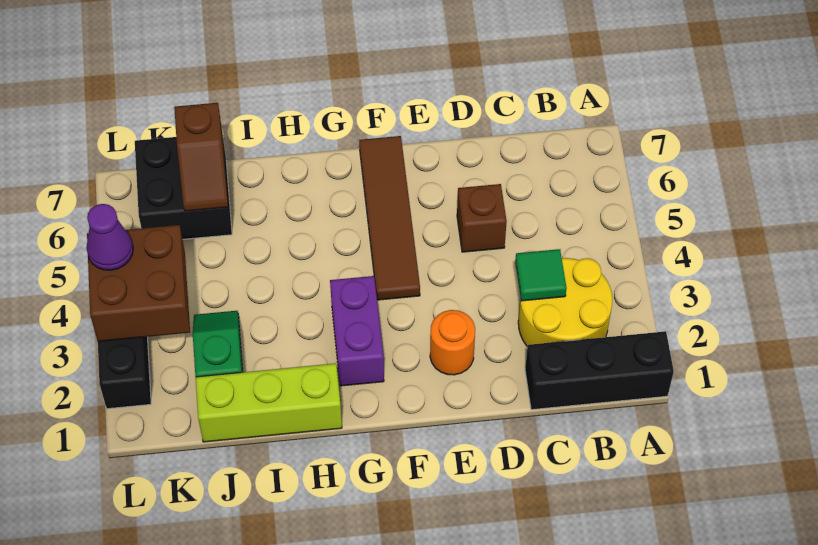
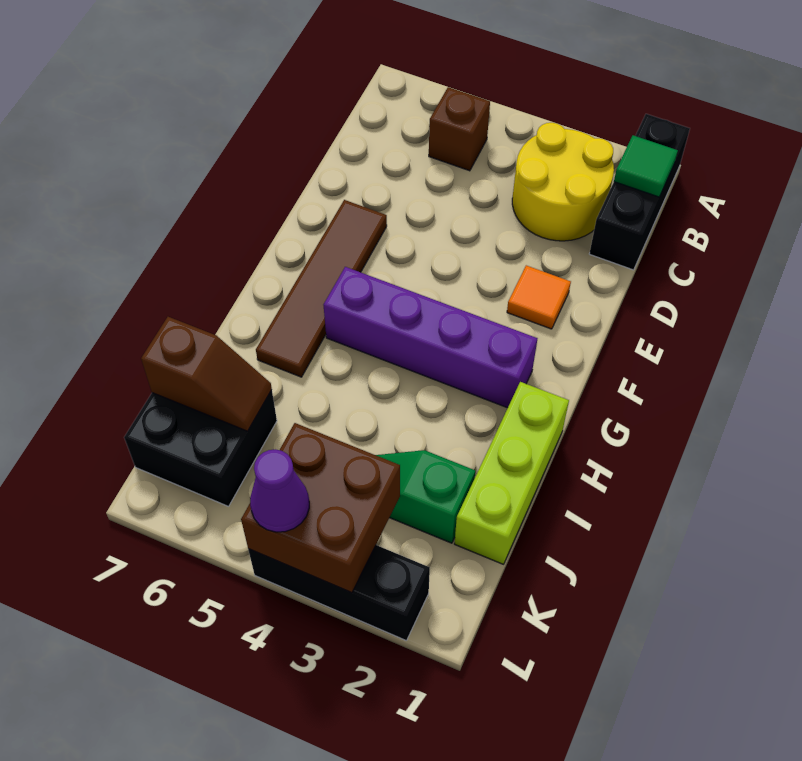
green tile C3 level 2 -> green tile B1 level 2
brown brick D5 level 1 -> brown brick B5 level 1
orange round brick E2 level 1 -> orange tile E2 level 1
brown tile F4:F7 level 1 -> brown tile E6:H6 level 1
purple brick G2:G3 level 1 -> purple brick G2:G5 level 1

